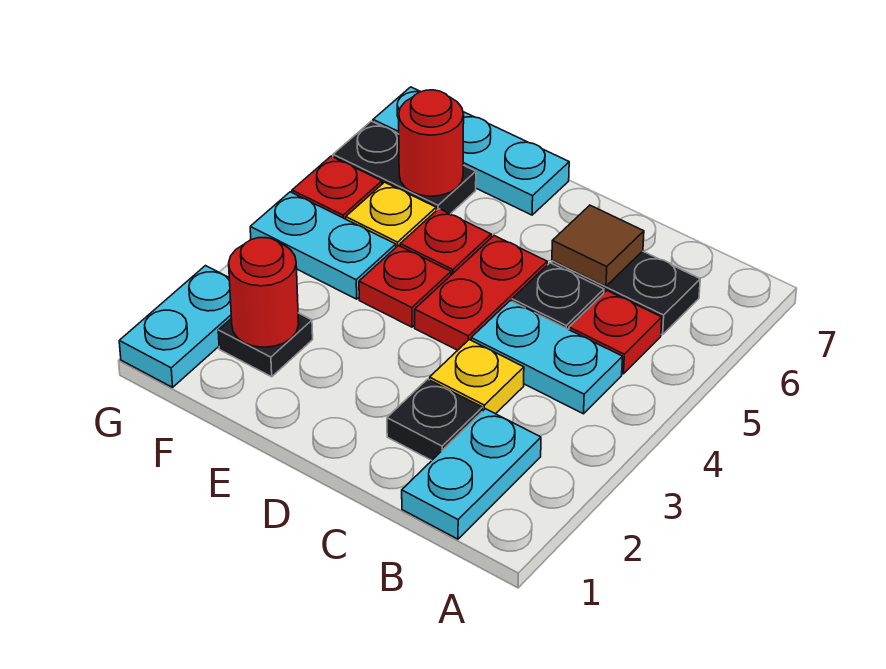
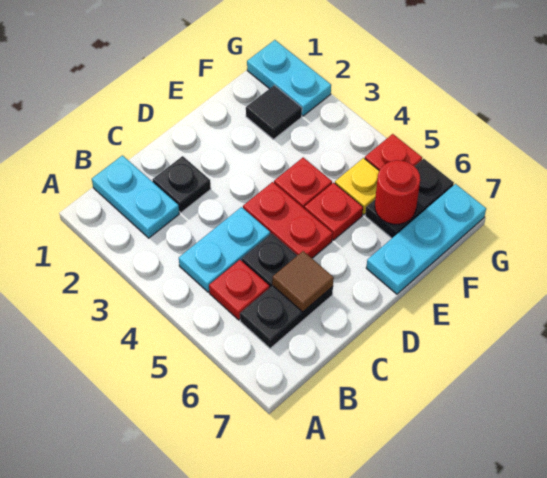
yellow plate C3 level 1 -> none
black plate F2 level 1 -> black tile F2 level 1
red round brick F2 level 2 -> none
cyan plate F4:G4 level 1 -> none

